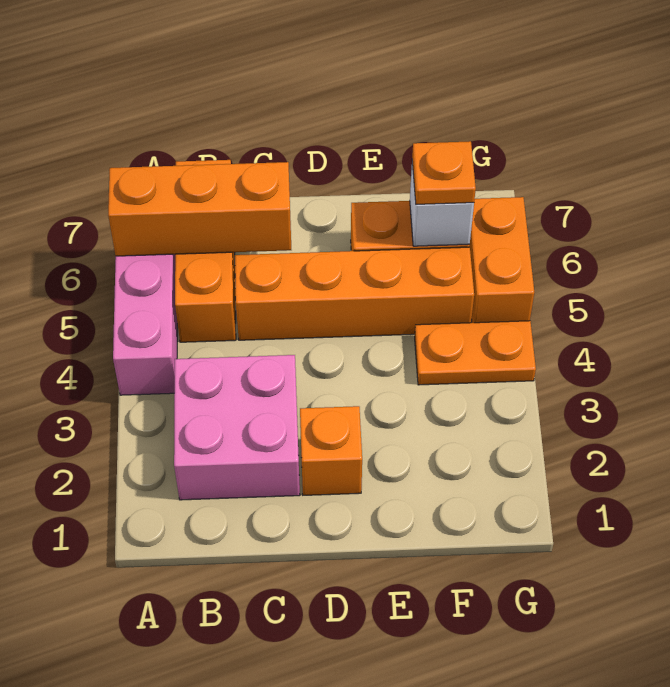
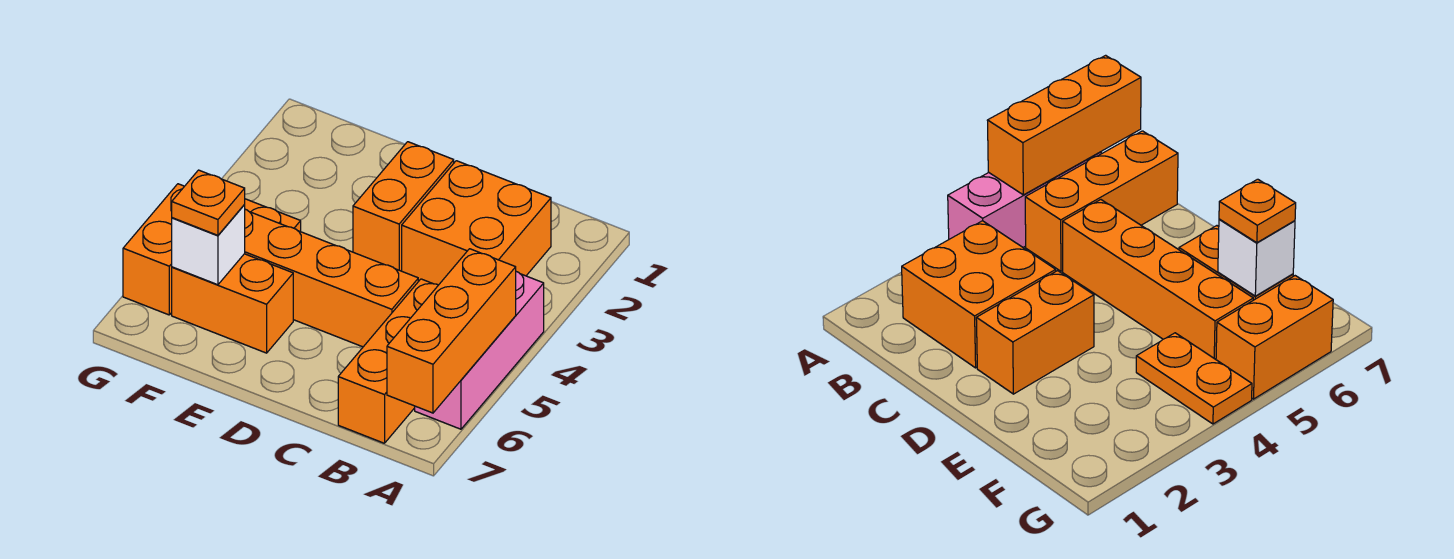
orange brick A6:C6 level 2 -> orange brick A5:A7 level 2
pink brick B2:C3 level 1 -> orange brick B2:C3 level 1
orange brick D2 level 1 -> orange brick D2:D3 level 1

